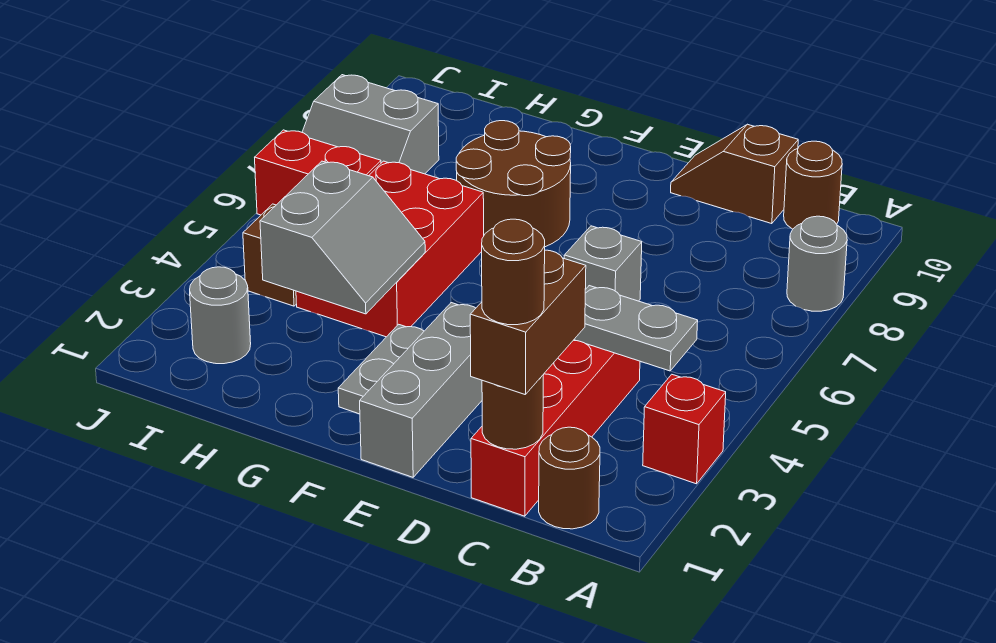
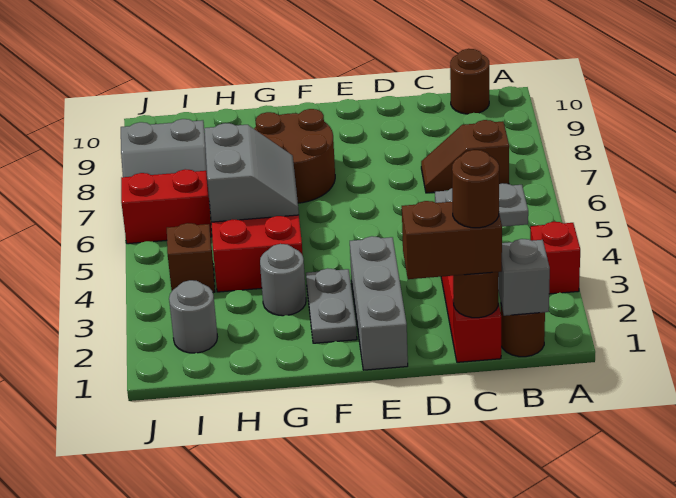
grey round brick A8 level 1 -> grey round brick G3 level 1
brown brick C1:C2 level 3 -> brown brick C1:D1 level 3
brown slope C10:D10 level 1 top C -> brown slope B7:C7 level 1 top B
grey brick D6 level 1 -> grey brick B1 level 2
grey slope G3:H4 level 2 top H -> grey slope G5:H6 level 2 top H

